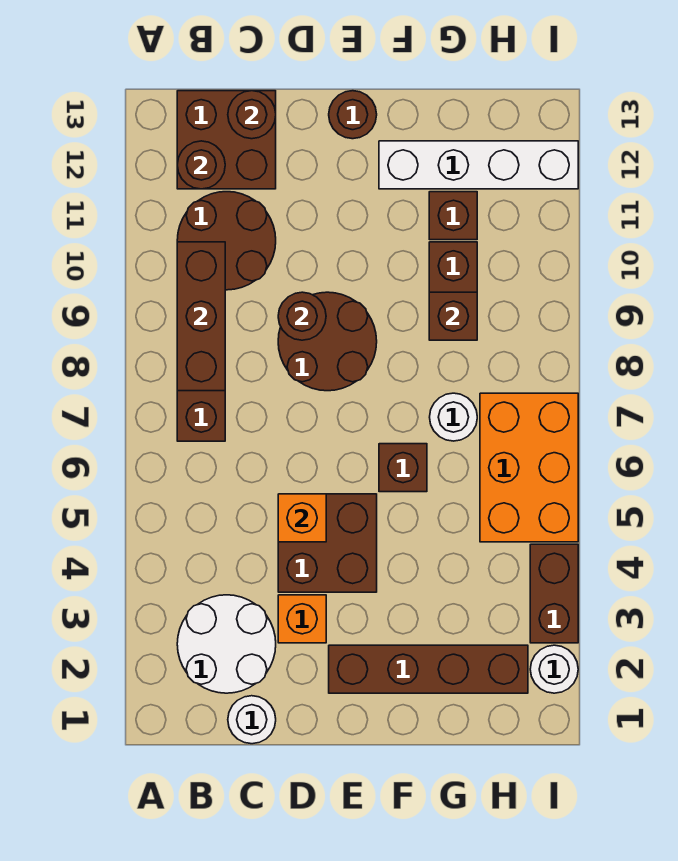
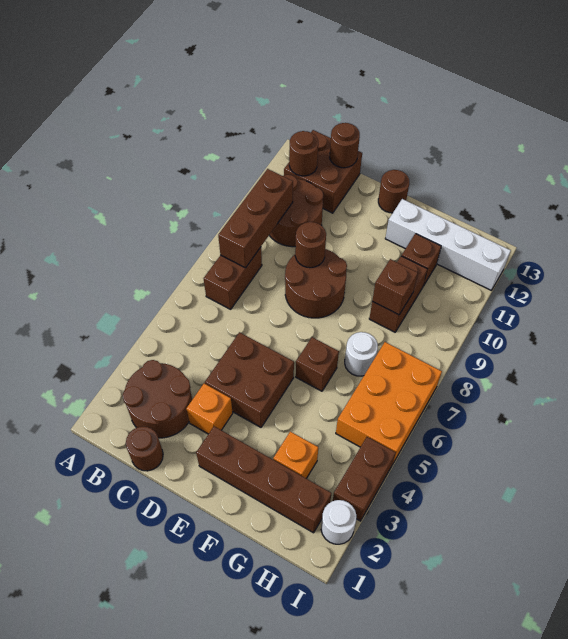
white round brick B2:C3 level 1 -> brown round brick B2:C3 level 1
white round brick C1 level 1 -> brown round brick C1 level 1
orange brick D5 level 2 -> orange brick G3 level 1

